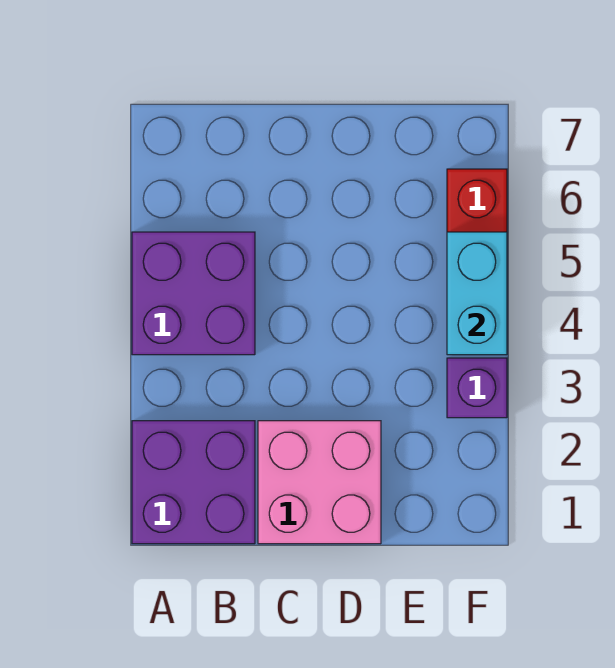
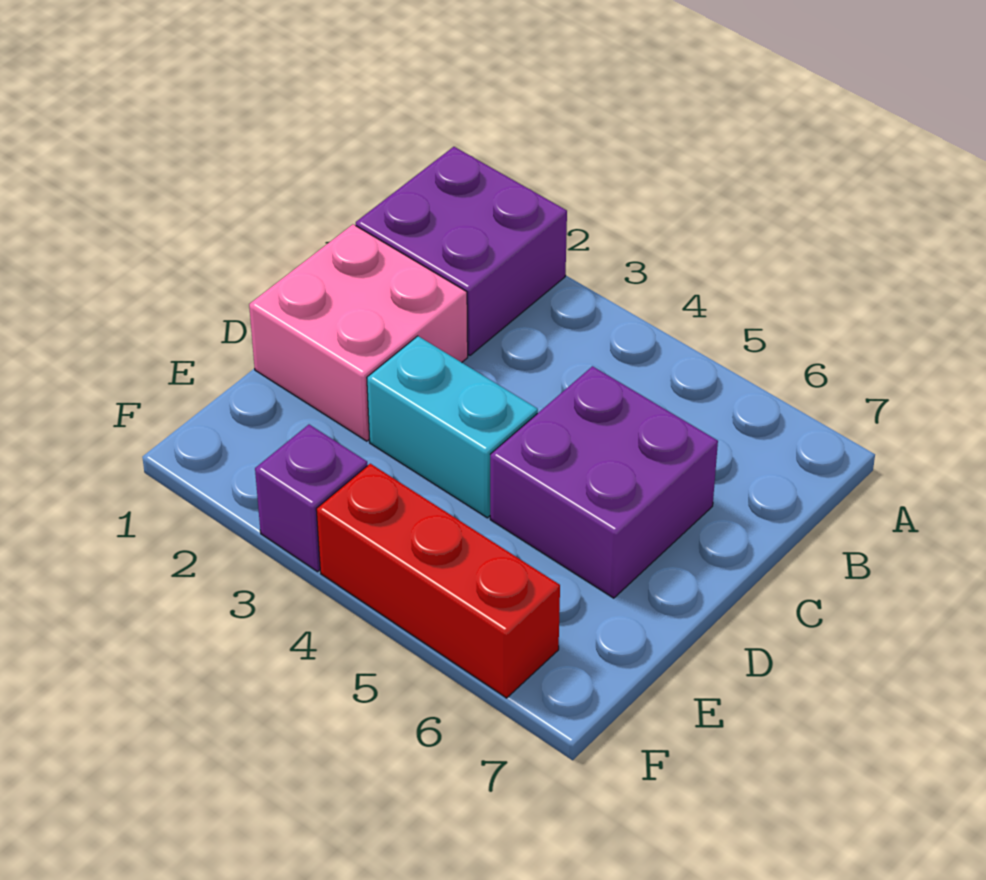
purple brick A4:B5 level 1 -> purple brick C5:D6 level 1
cyan brick F4:F5 level 2 -> cyan brick D3:D4 level 1

